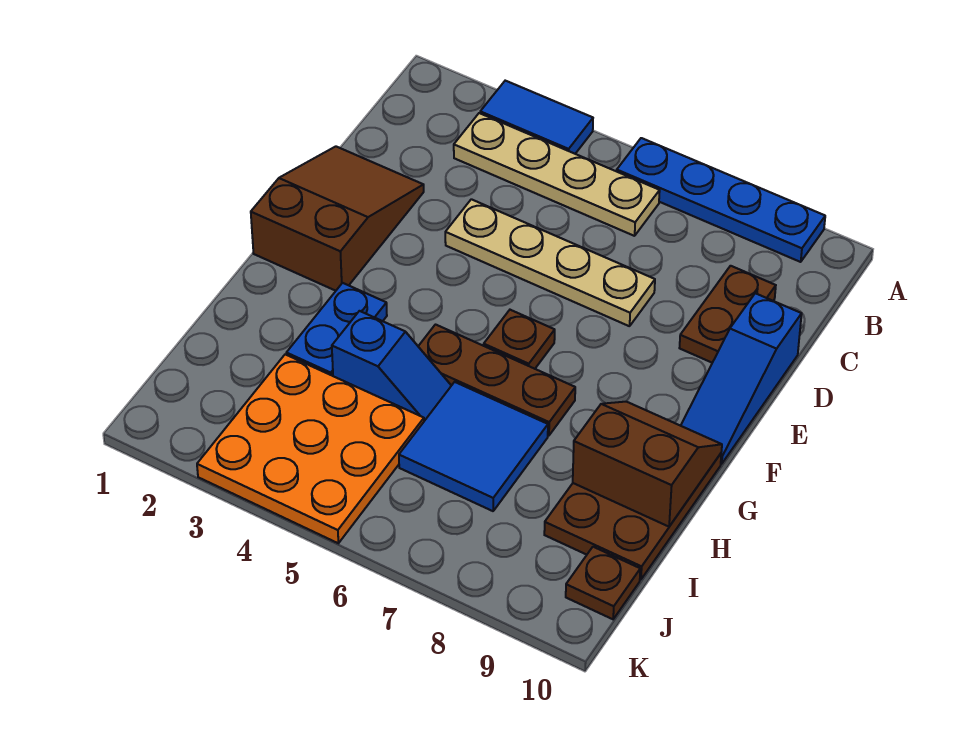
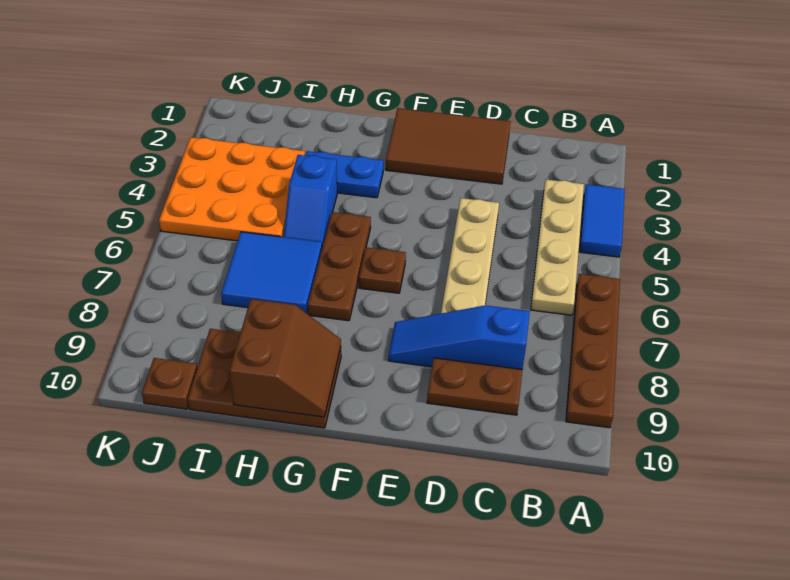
blue plate A6:A9 level 1 -> brown plate A6:A9 level 1
brown slope D1:F2 level 1 top F -> brown tile D1:F2 level 1
blue slope D10:F10 level 1 top D -> blue slope C8:E8 level 1 top C

